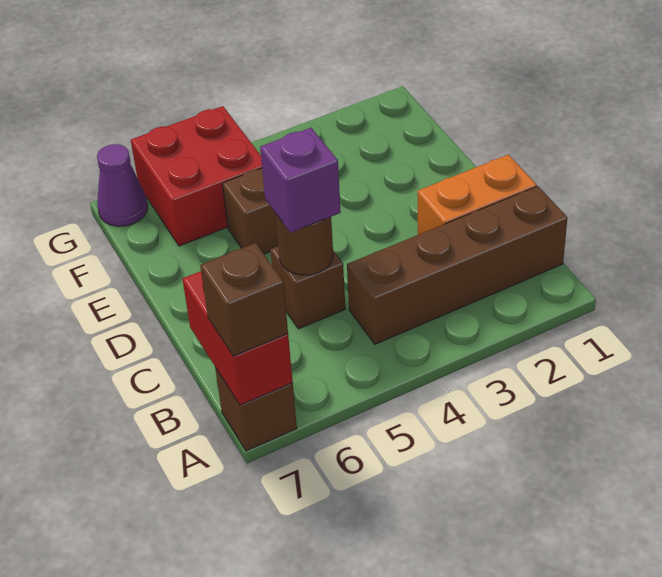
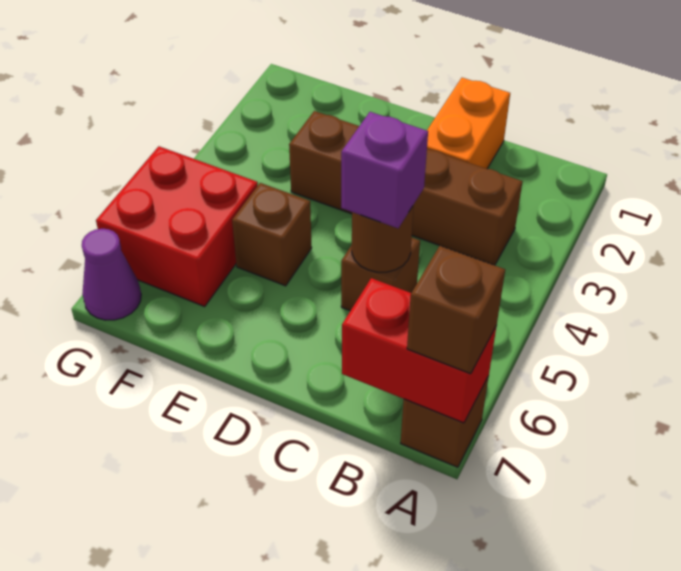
brown brick B1:B4 level 1 -> brown brick B3:E3 level 1

